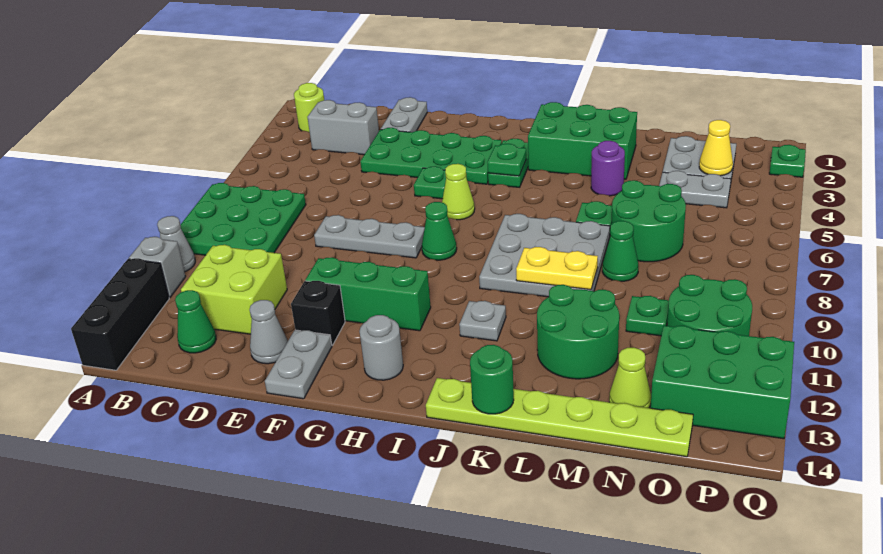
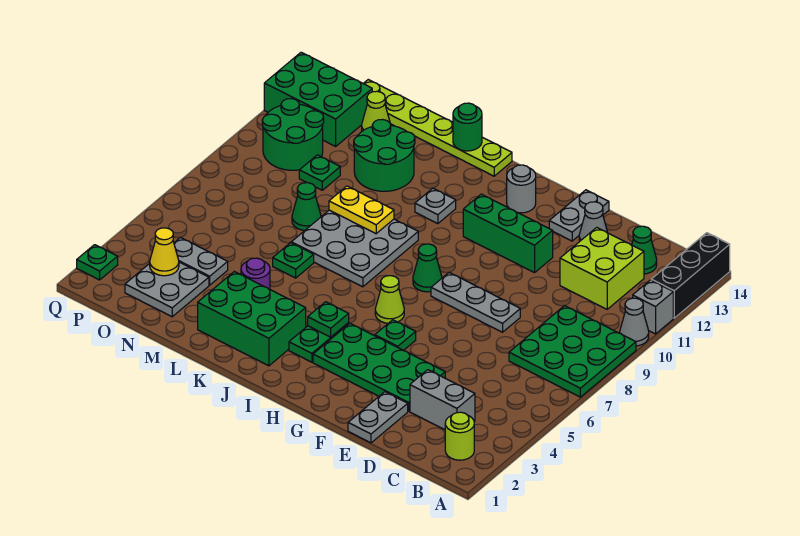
black brick F12 level 1 -> none
green round brick M6:N7 level 1 -> none

